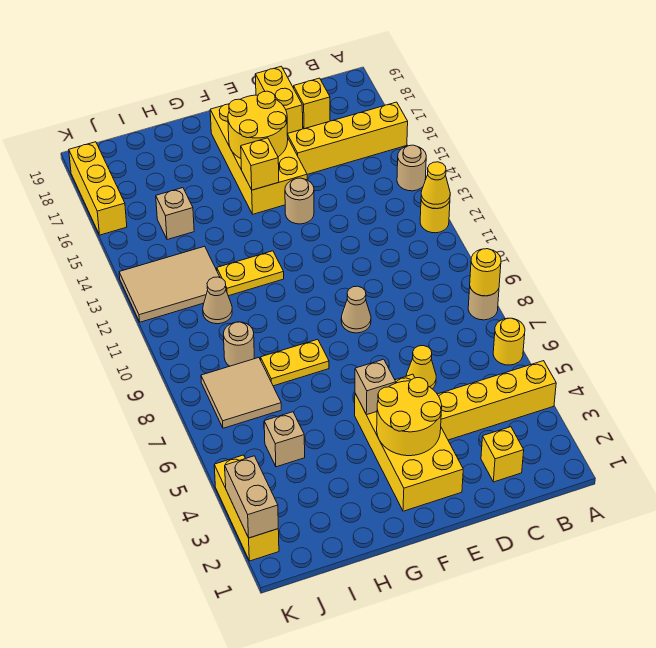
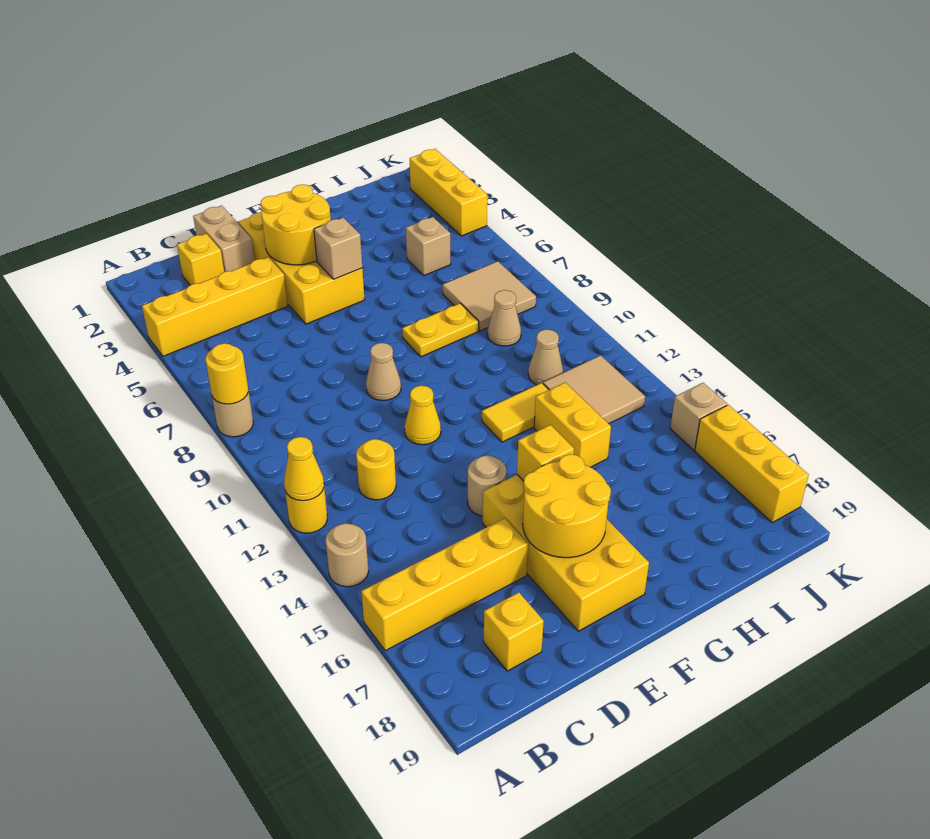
yellow round brick A6 level 1 -> yellow round brick C12 level 1
yellow cone D6 level 1 -> yellow cone E11 level 1
yellow brick D18:D19 level 1 -> yellow brick H13:H14 level 1
yellow plate G12:H12 level 1 -> yellow tile G12:H12 level 1
tan round brick I9 level 1 -> tan cone I9 level 1
tan tile I12:K13 level 1 -> tan tile I12:J13 level 1
tan brick I15 level 1 -> tan brick K15 level 1
tan brick K2:K3 level 2 -> tan brick D1:D2 level 1

